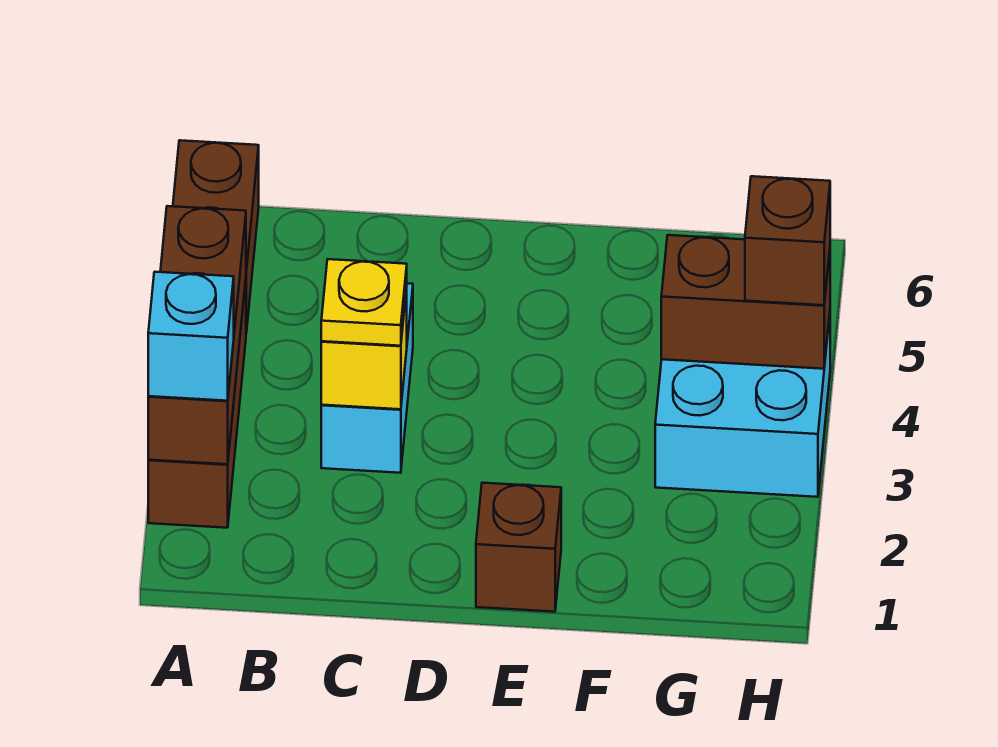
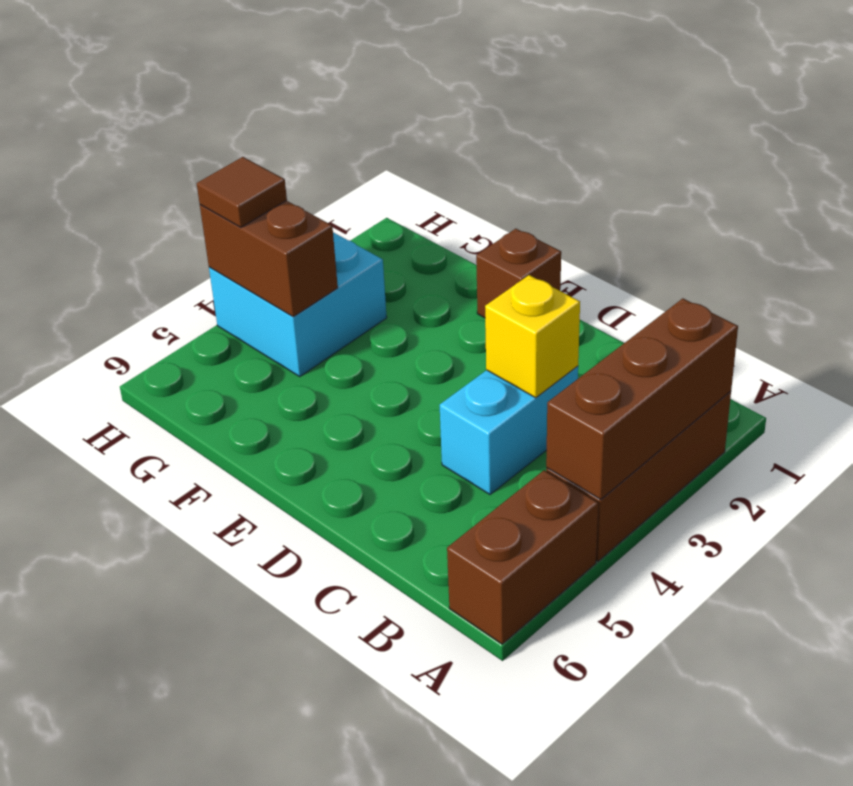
cyan brick A2 level 3 -> none
yellow plate C3 level 3 -> none
brown brick H4 level 3 -> brown tile H4 level 3

